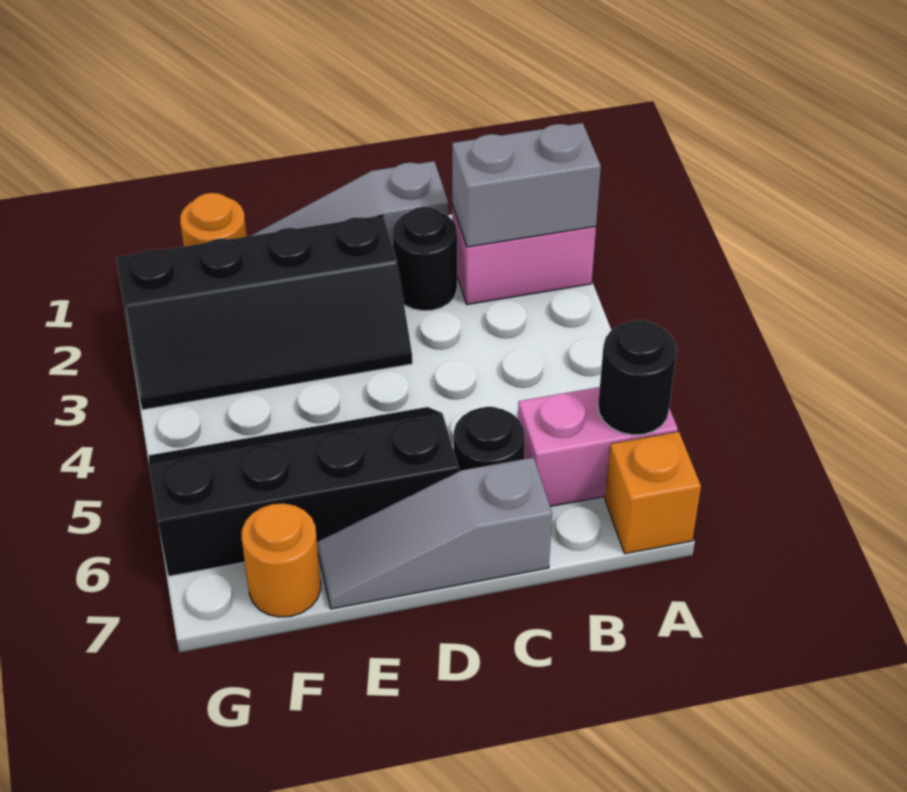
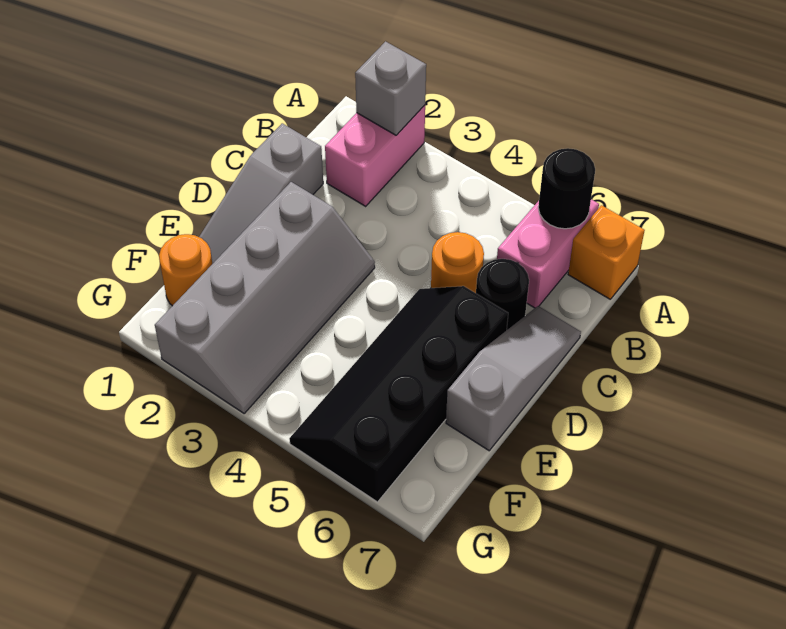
grey brick A2:B2 level 2 -> grey brick A2 level 2
black round brick C2 level 1 -> none
grey slope C7:E7 level 1 top C -> grey slope C7:E7 level 1 top E
black slope D2:G3 level 1 top 2 -> grey slope D2:G3 level 1 top 2
orange round brick F7 level 1 -> orange round brick C5 level 1

